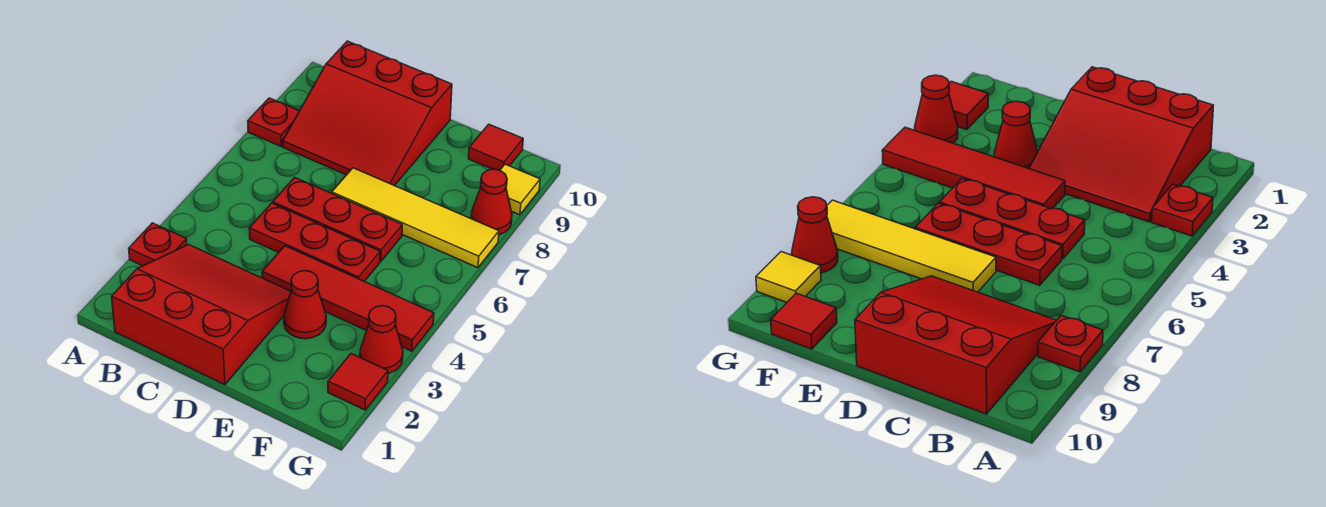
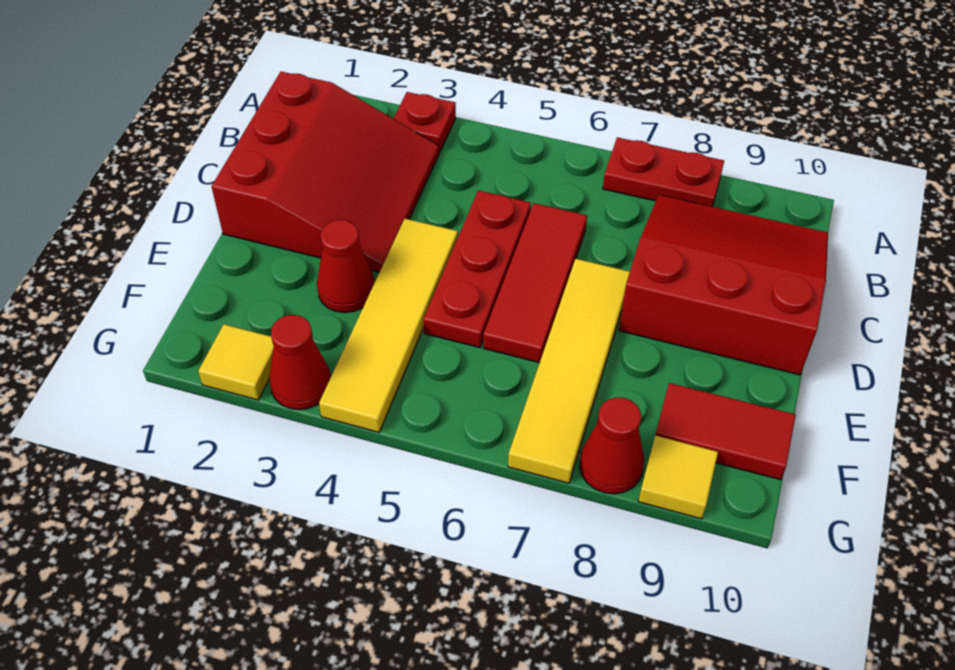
red plate A8 level 1 -> red plate A7:A8 level 1
red slope B8:D10 level 1 top 10 -> red slope B8:D10 level 1 top D
red plate C6:E6 level 1 -> red tile C6:E6 level 1
red tile D4:G4 level 1 -> yellow tile D4:G4 level 1
red tile F10 level 1 -> red tile F9:F10 level 1
red tile G2 level 1 -> yellow tile G2 level 1

